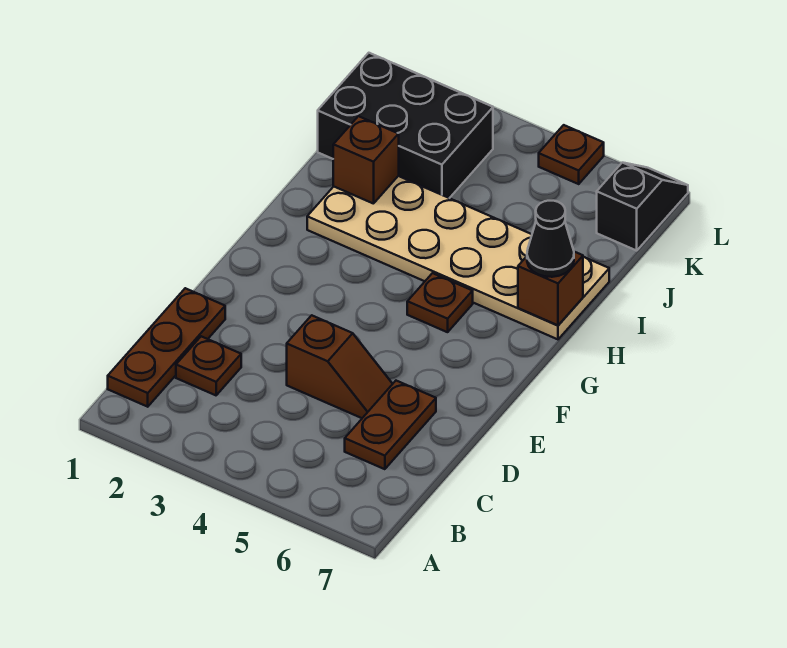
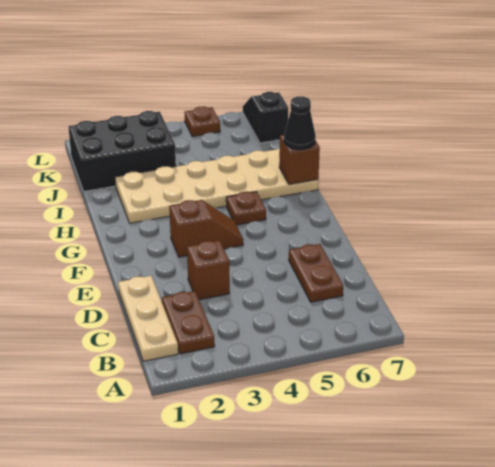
brown plate B1:D1 level 1 -> tan plate B1:D1 level 1
brown plate C2 level 1 -> brown plate B2:C2 level 1
brown slope D4:D5 level 1 top 4 -> brown slope F3:F4 level 1 top 3
brown brick I2 level 2 -> brown brick D3 level 1

